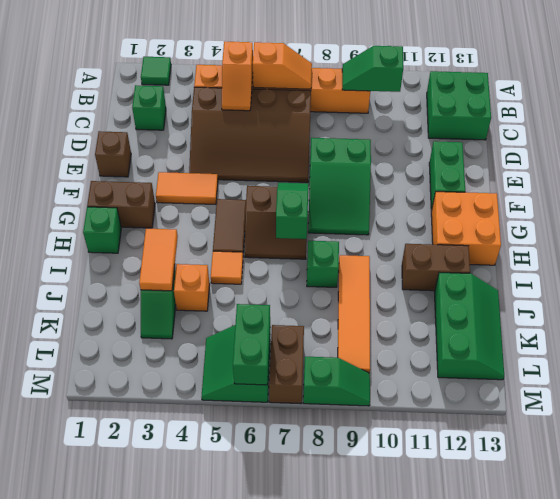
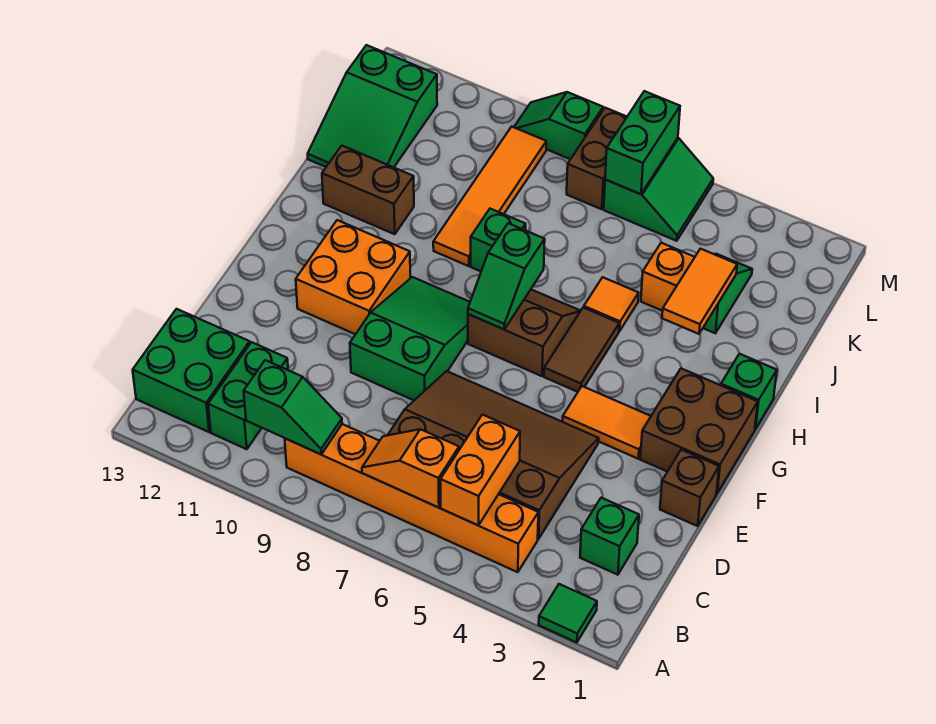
orange slope B5:C5 level 2 top B -> orange brick B5:C5 level 2
green brick E12:F12 level 1 -> green brick B11:C11 level 1
brown brick G1:G2 level 1 -> brown brick F1:G2 level 1
orange brick G12:H13 level 1 -> orange brick F10:G11 level 1
green slope J12:L13 level 1 top 12 -> green slope J12:L13 level 1 top L

